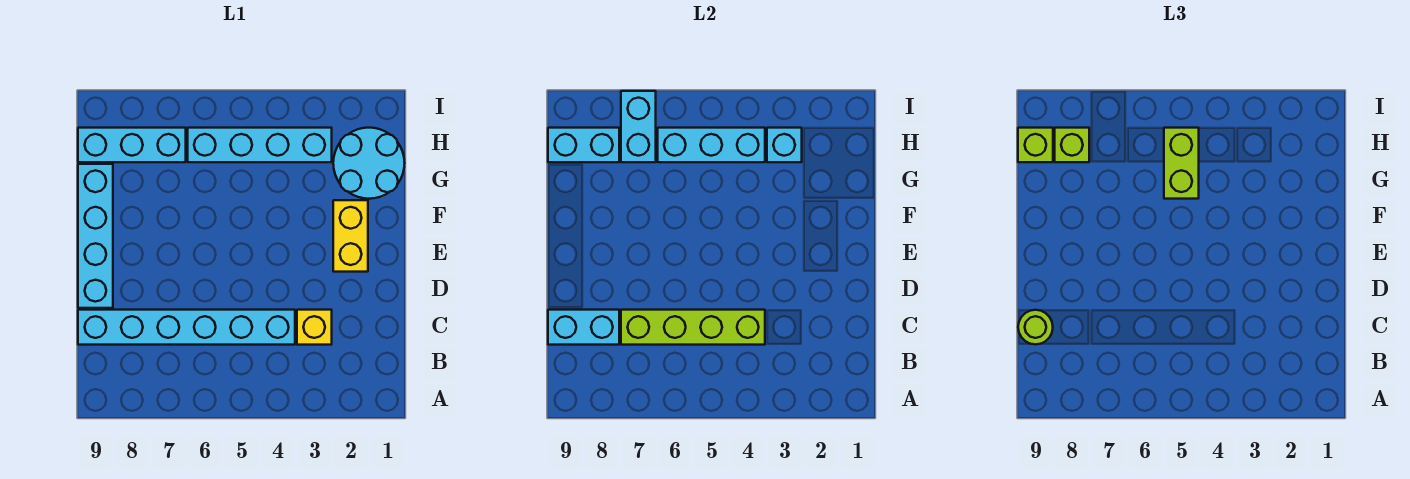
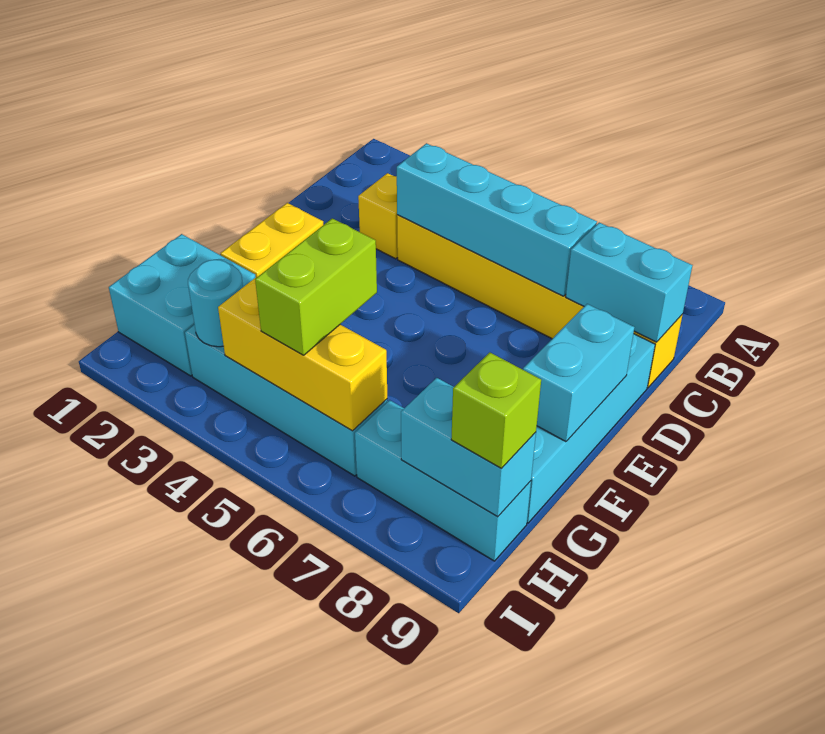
cyan brick C4:C9 level 1 -> yellow brick C4:C9 level 1
lime brick C4:C7 level 2 -> cyan brick C4:C7 level 2
lime round brick C9 level 3 -> none
cyan round brick G1:H2 level 1 -> cyan brick G1:H2 level 1
cyan brick H3 level 2 -> cyan round brick H3 level 2
cyan brick H4:H6 level 2 -> yellow brick H4:H6 level 2
cyan brick H7:I7 level 2 -> cyan brick E9:F9 level 2
lime brick H8 level 3 -> none

